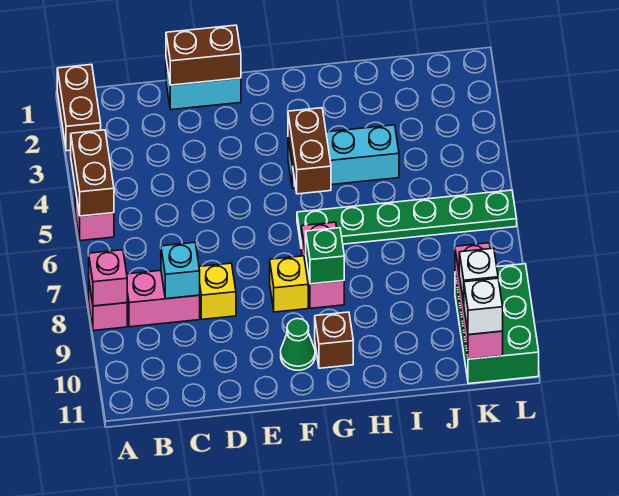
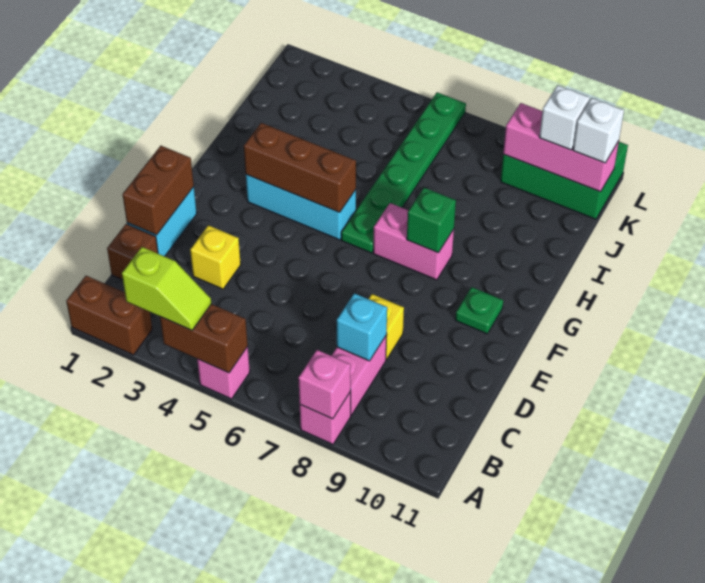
none -> lime slope A3:A4 level 3 top 3
yellow brick F8 level 1 -> yellow brick D3 level 1
green cone F10 level 1 -> green plate F10 level 1
cyan brick G4:I4 level 1 -> cyan brick G3:G5 level 1
brown brick G4:G5 level 2 -> brown brick G3:G5 level 2
brown brick G10 level 1 -> brown brick C1 level 1

